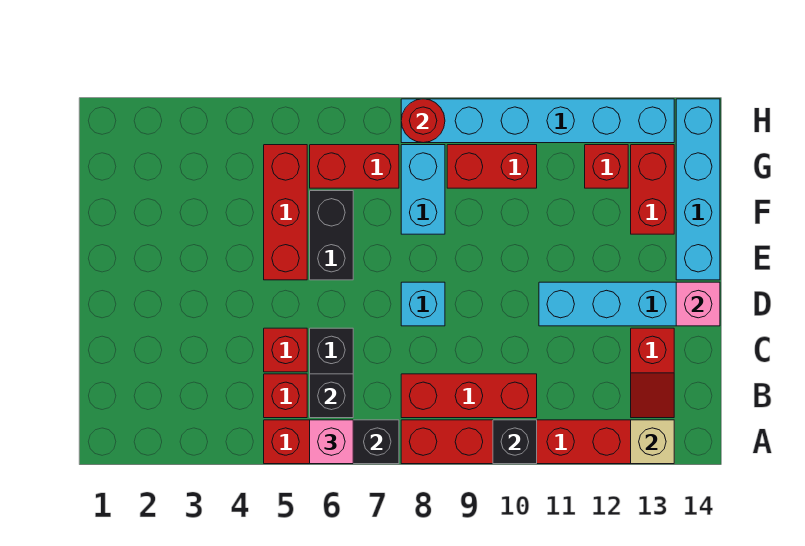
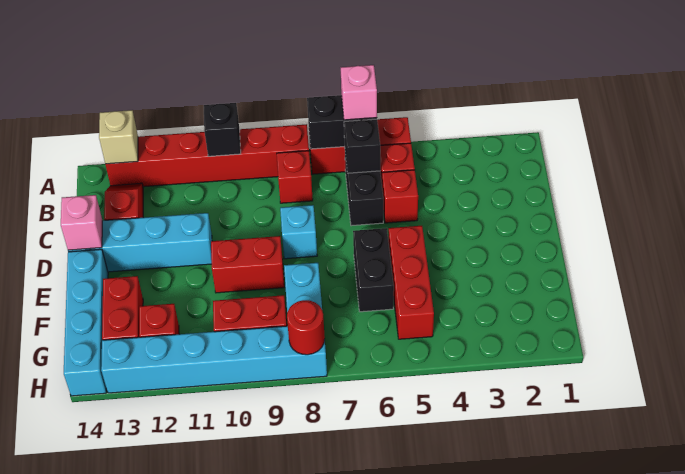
red brick B8:B10 level 1 -> red brick B8 level 1
red brick G6:G7 level 1 -> red brick E9:E10 level 1

